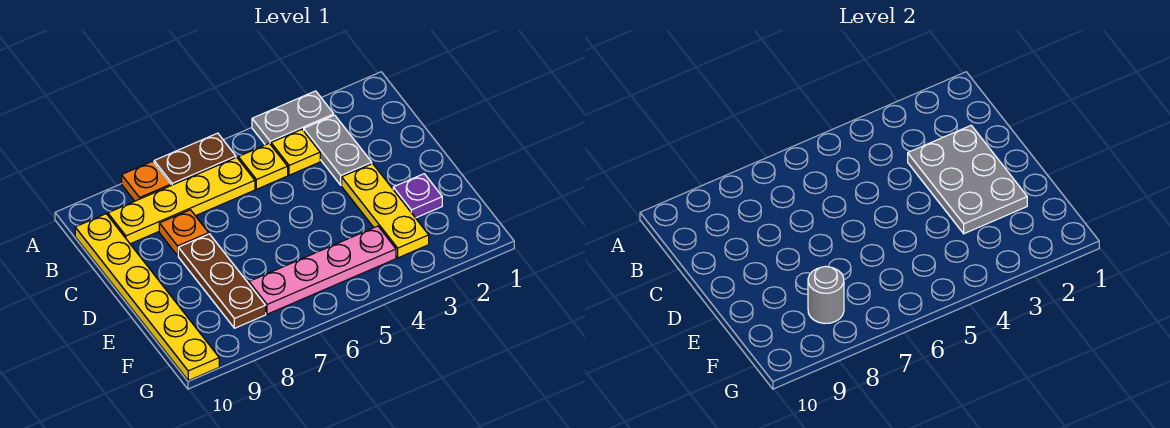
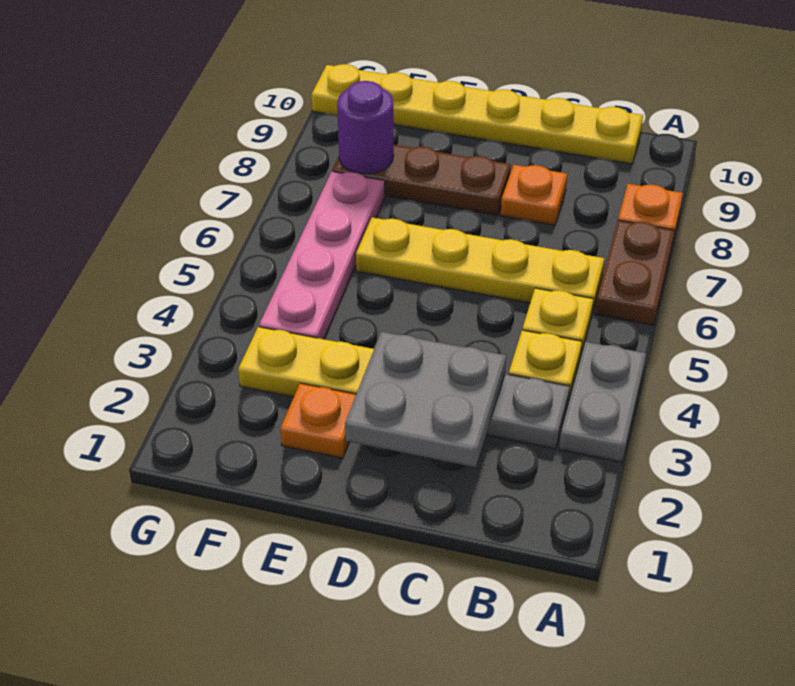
yellow plate B6:B9 level 1 -> yellow plate B6:E6 level 1
grey plate C2:E3 level 2 -> grey plate C2:D3 level 2
purple plate E2 level 1 -> orange plate E2 level 1
grey round brick F8 level 2 -> purple round brick F8 level 2

